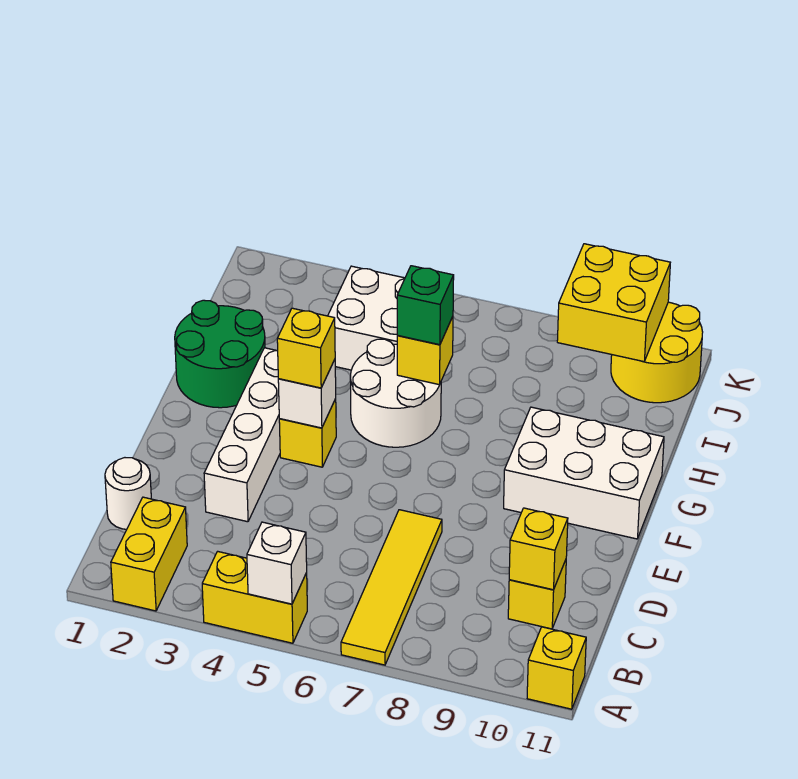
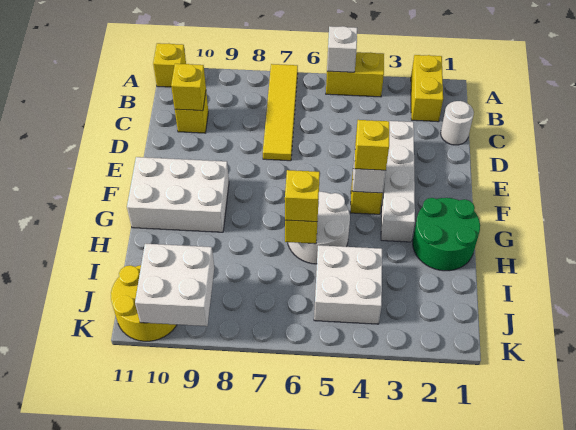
green brick H6 level 3 -> yellow brick H6 level 3
yellow brick J9:K10 level 2 -> white brick J9:K10 level 2

